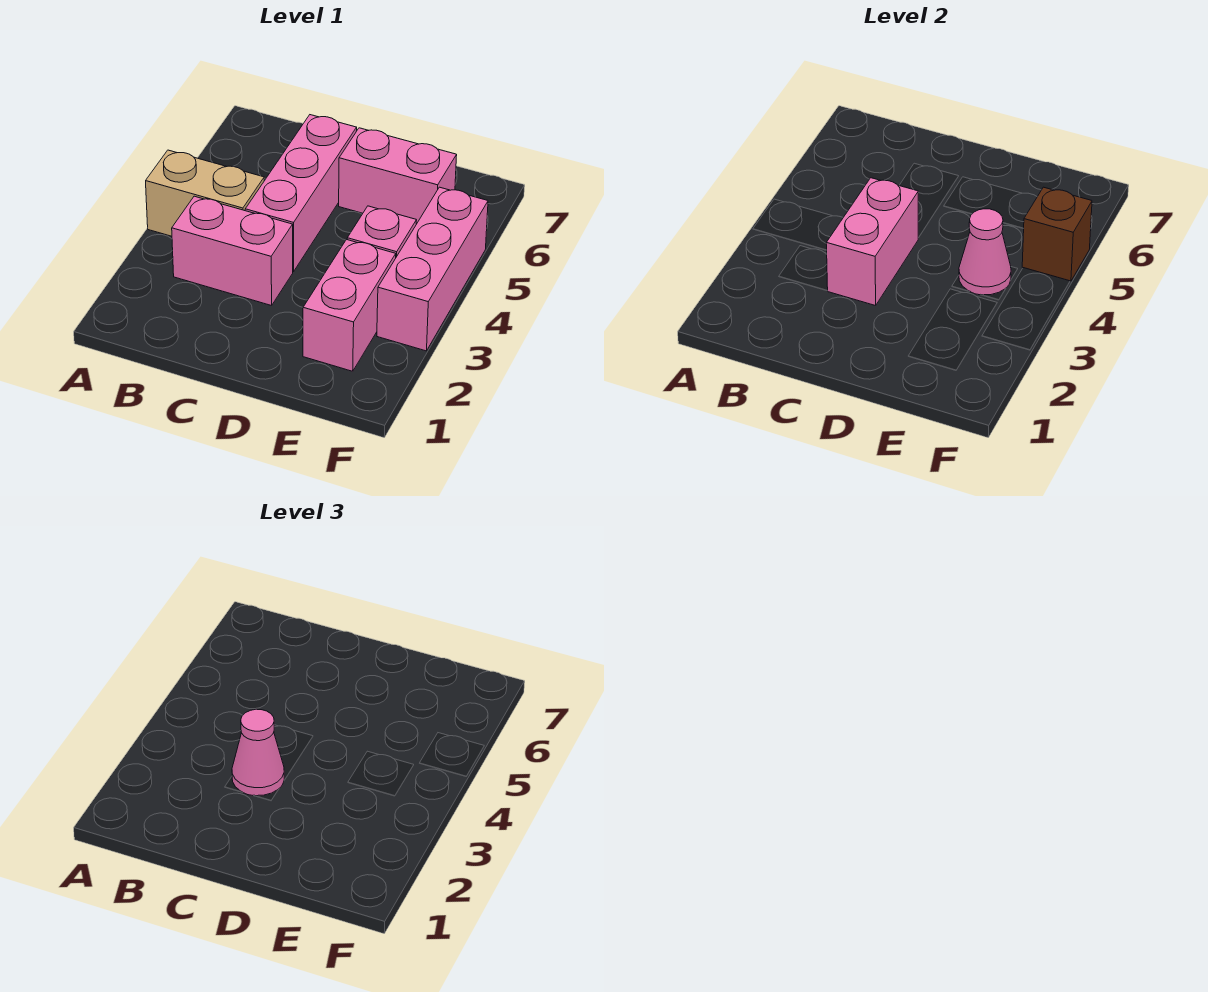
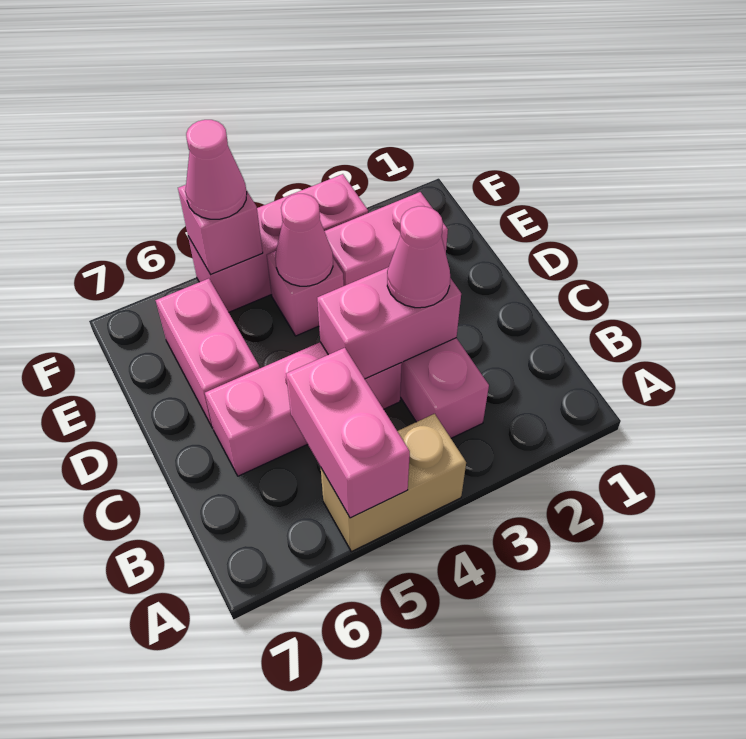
tan brick A4:B4 level 1 -> tan brick A4:A5 level 1
none -> pink brick A5:B5 level 2
brown brick F5 level 2 -> pink brick F5 level 2
none -> pink cone F5 level 3

